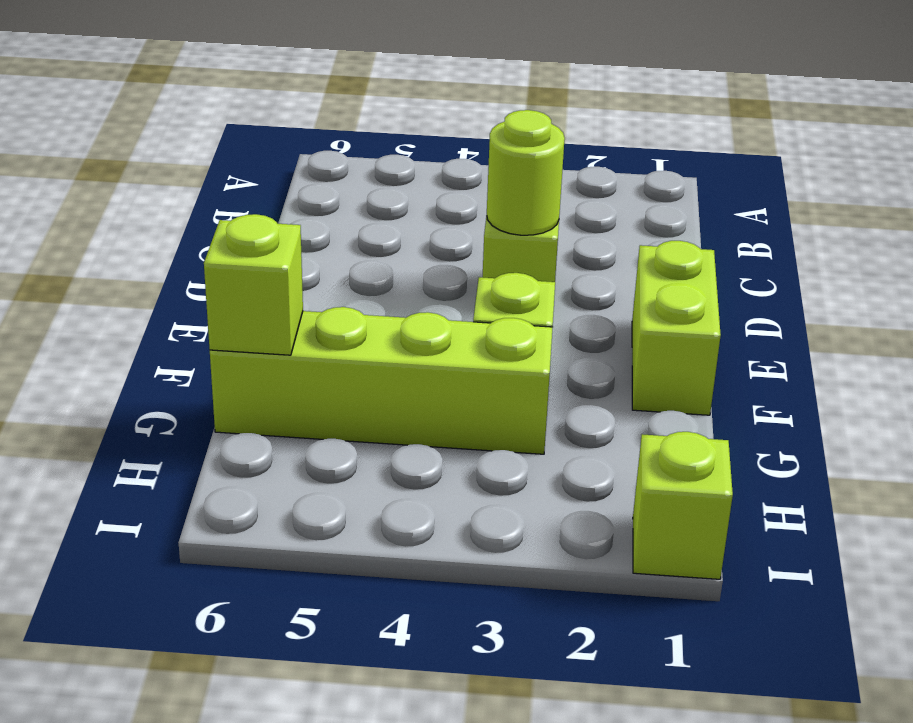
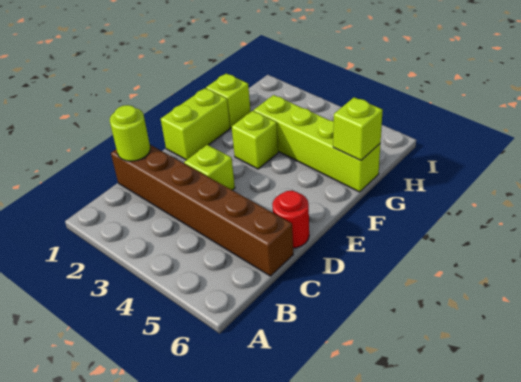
none -> brown brick C1:C6 level 1
lime round brick D3 level 2 -> lime round brick C1 level 2
none -> red round brick D6 level 1
lime brick I1 level 1 -> lime brick G1 level 1

